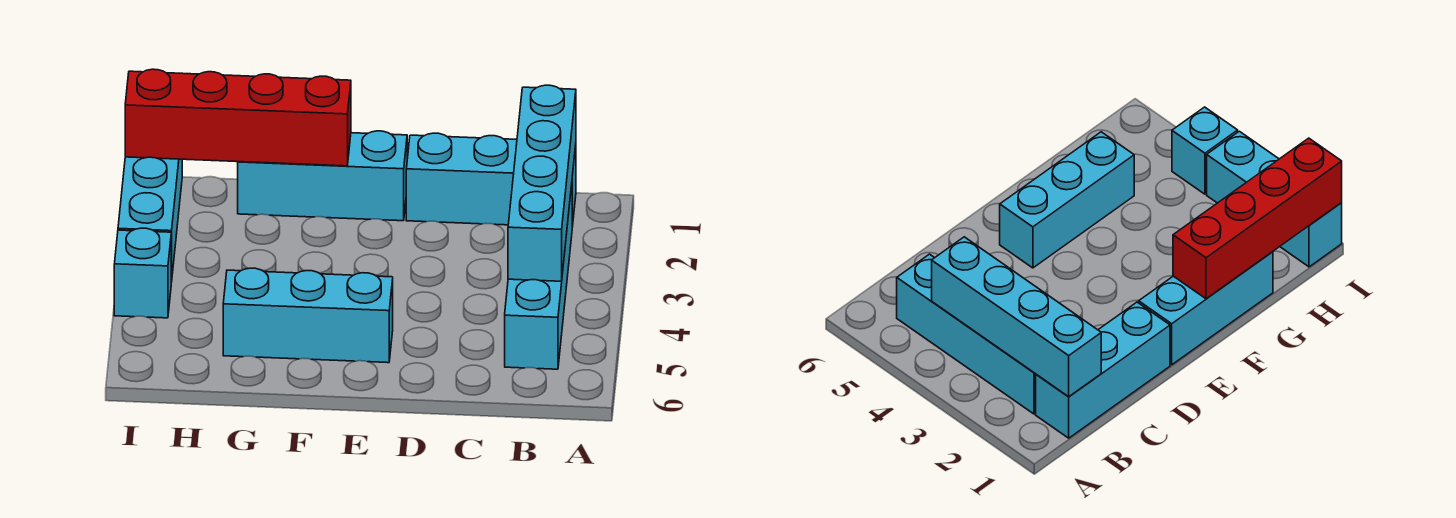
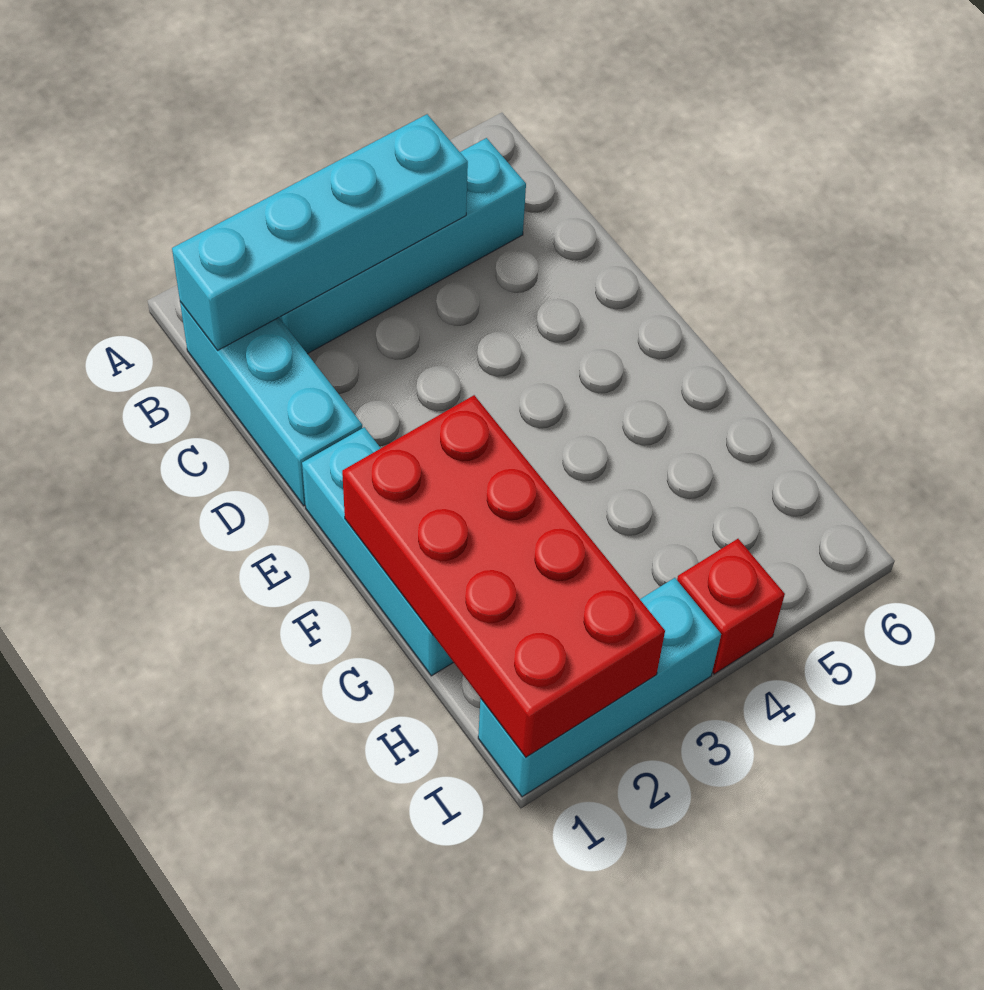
cyan brick E5:G5 level 1 -> none
red brick F1:I1 level 2 -> red brick F1:I2 level 2
cyan brick I4 level 1 -> red brick I4 level 1

